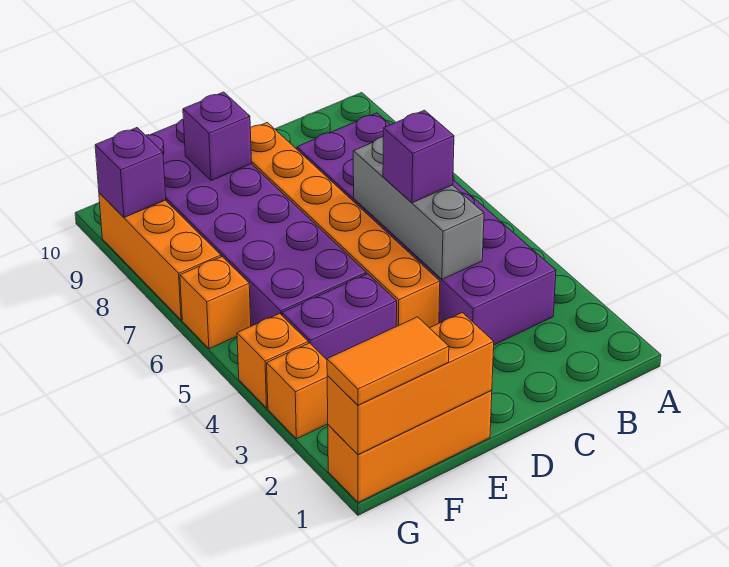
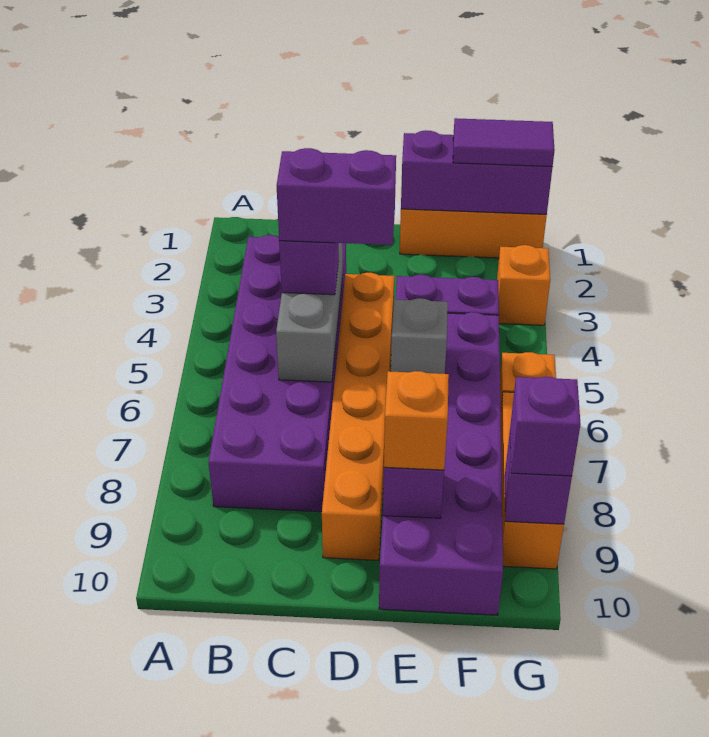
none -> purple brick C5:D5 level 4
orange brick E1:G1 level 2 -> purple brick E1:G1 level 2
none -> grey brick E6 level 2
orange tile F1:G1 level 3 -> purple tile F1:G1 level 3
orange brick G4 level 1 -> orange brick E9 level 3
none -> purple brick G9 level 3

